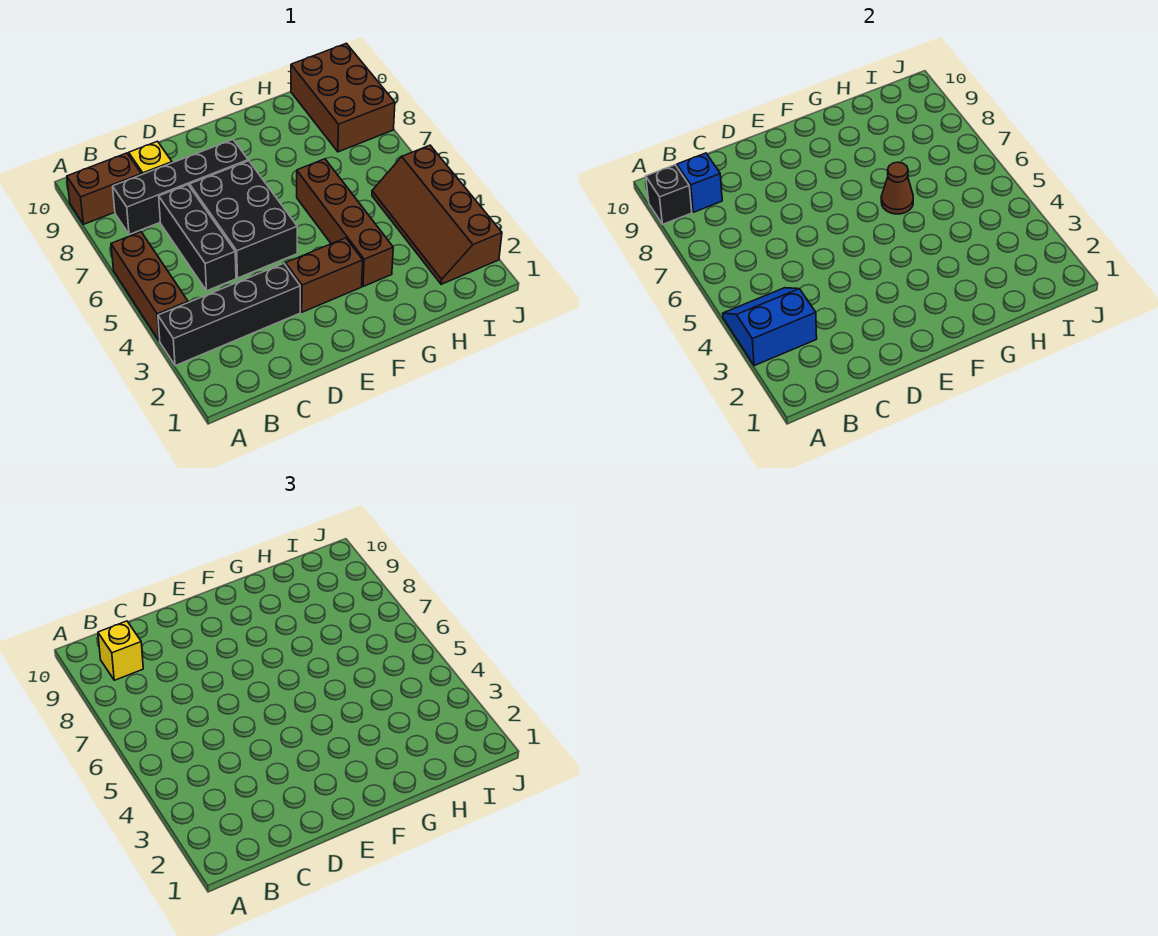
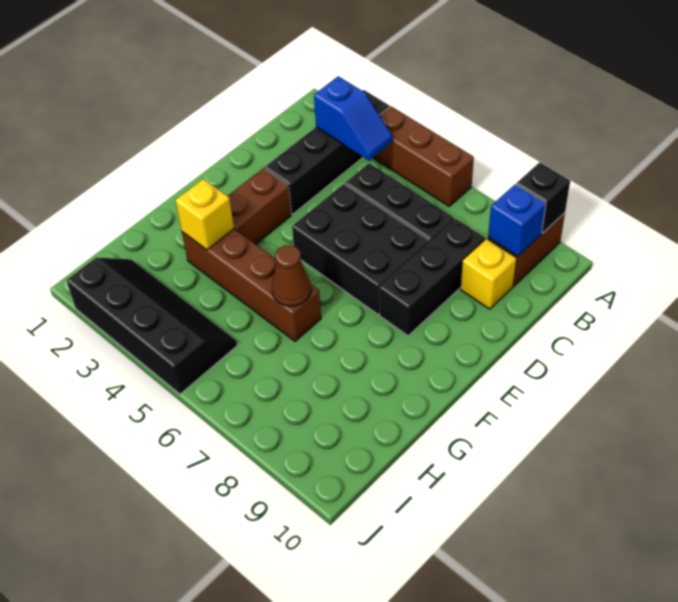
blue slope A3:B4 level 2 top 3 -> blue slope B3:B4 level 2 top 3
black brick B8:E8 level 1 -> black brick C8:E8 level 1
yellow brick B9 level 3 -> yellow brick G3 level 2
brown slope I2:J5 level 1 top J -> black slope I2:J5 level 1 top J
brown brick I8:J10 level 1 -> none

